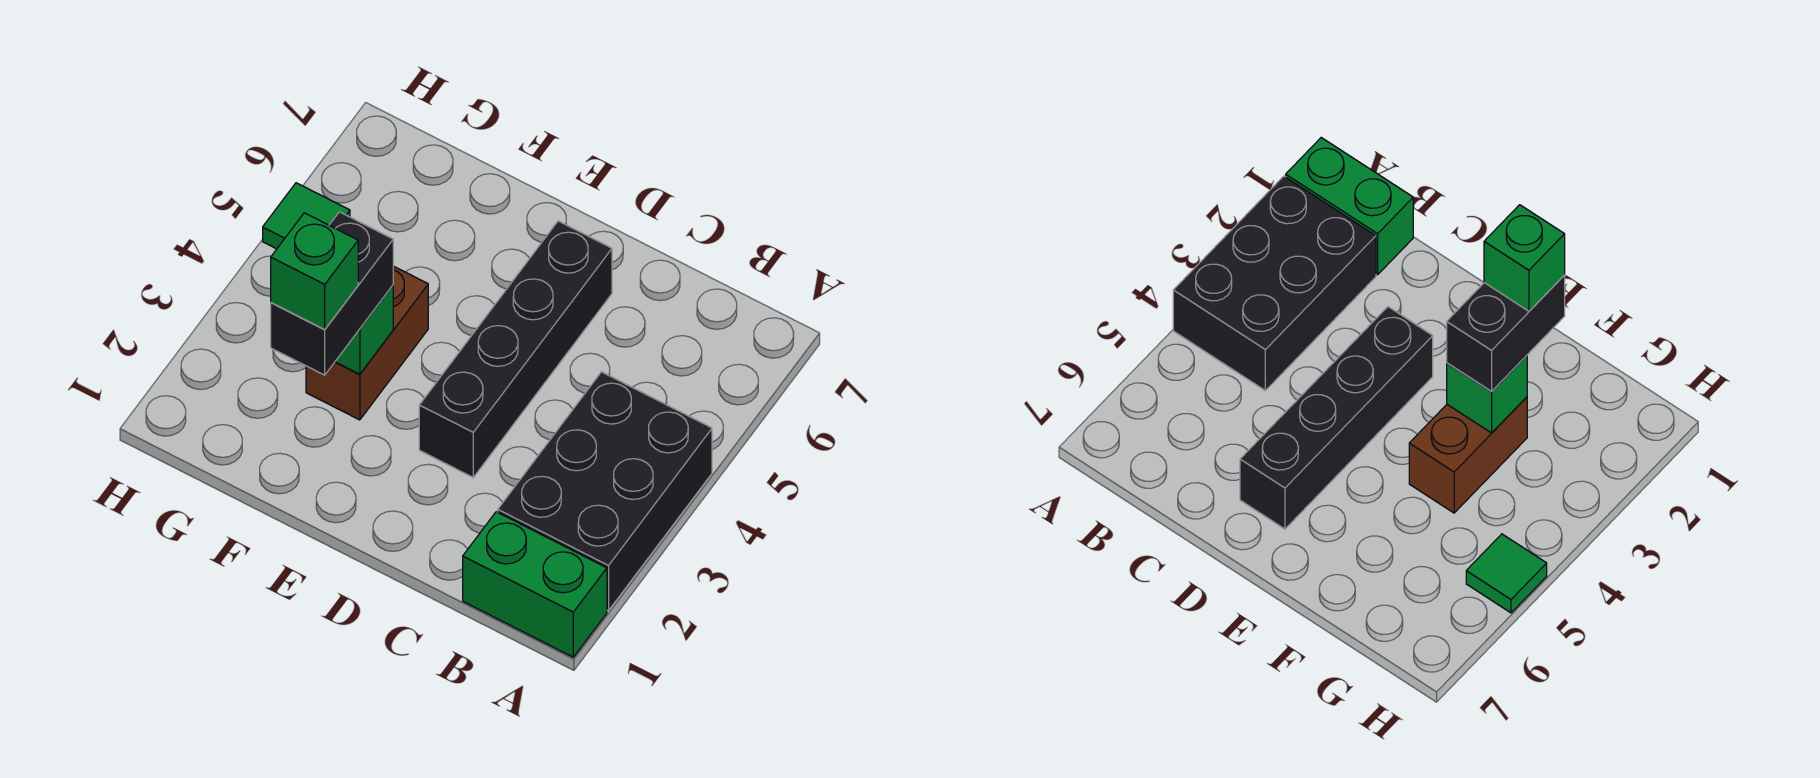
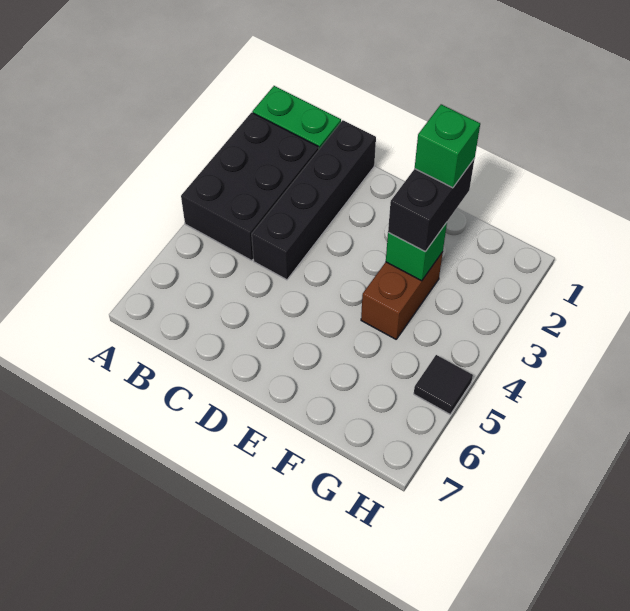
black brick D3:D6 level 1 -> black brick C1:C4 level 1
green tile H5 level 1 -> black tile H5 level 1

